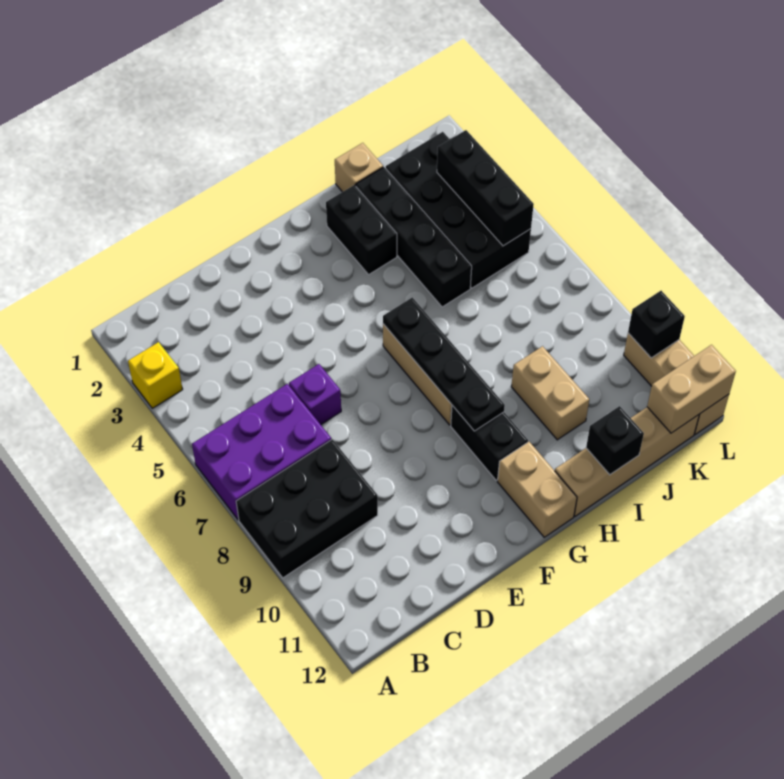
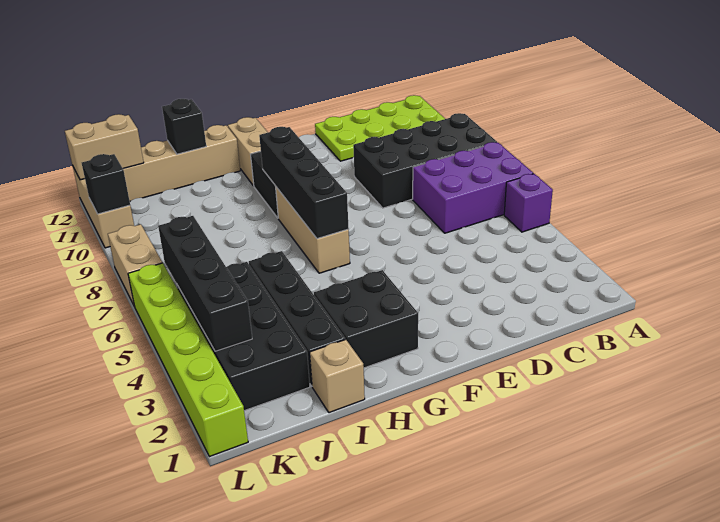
yellow brick A3 level 1 -> none
black brick A8:C9 level 1 -> black brick A8:D9 level 1
none -> lime plate A11:D12 level 1
purple brick D6 level 1 -> purple brick A5 level 1
black plate G6:G9 level 2 -> black brick G6:G9 level 2
black brick H2:H3 level 1 -> black brick G2:H3 level 1
tan brick I9:I10 level 1 -> tan brick L7:L8 level 1
black brick K3:K5 level 2 -> black brick K3:K6 level 2
none -> lime brick L1:L6 level 1

